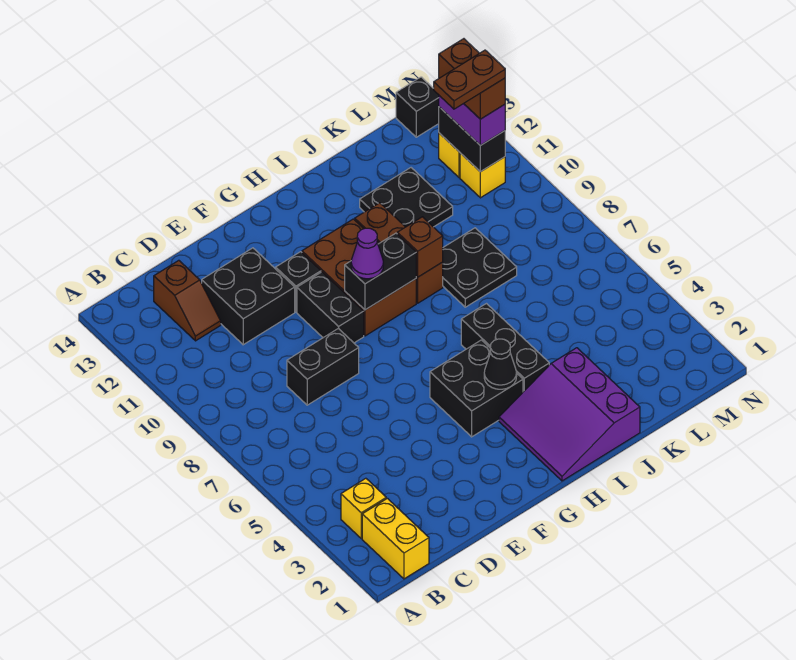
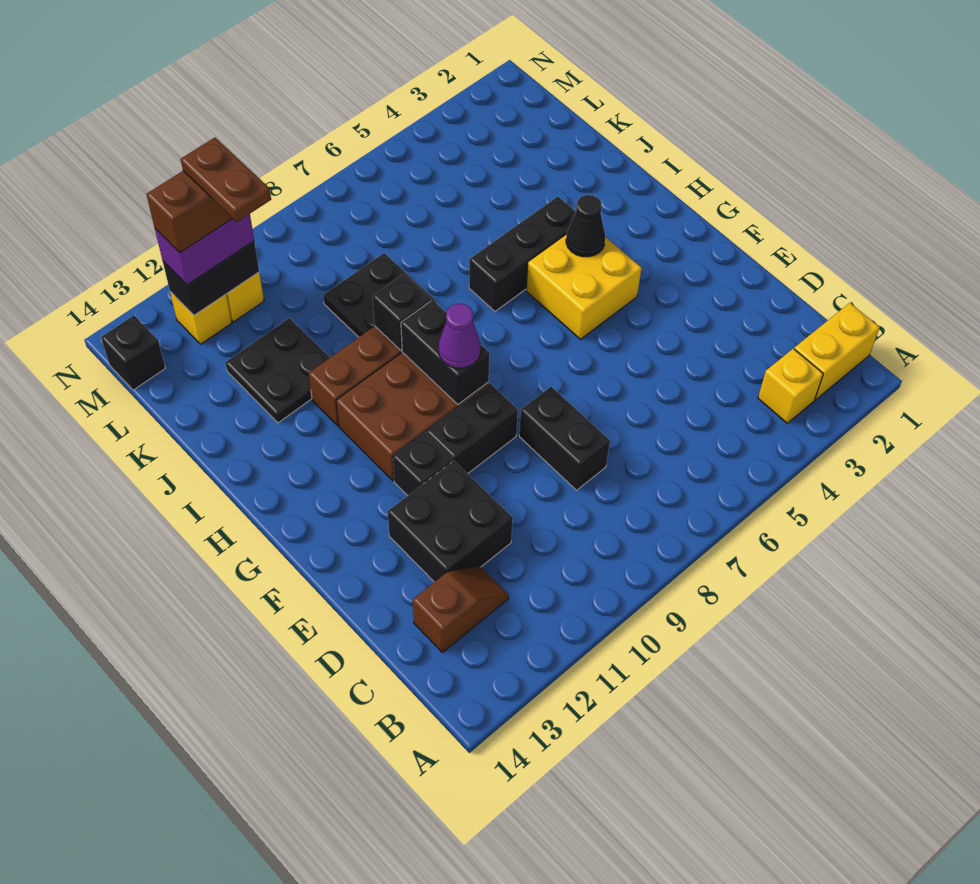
black brick G4:H5 level 1 -> yellow brick G4:H5 level 1
purple slope H1:J3 level 1 top J -> none
brown brick I9 level 2 -> black brick I9 level 2

